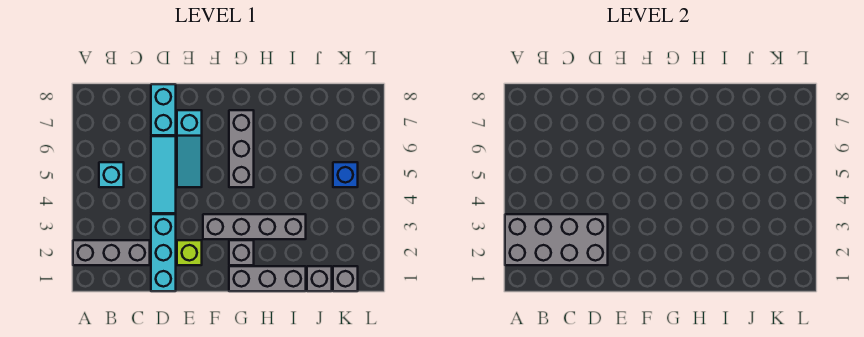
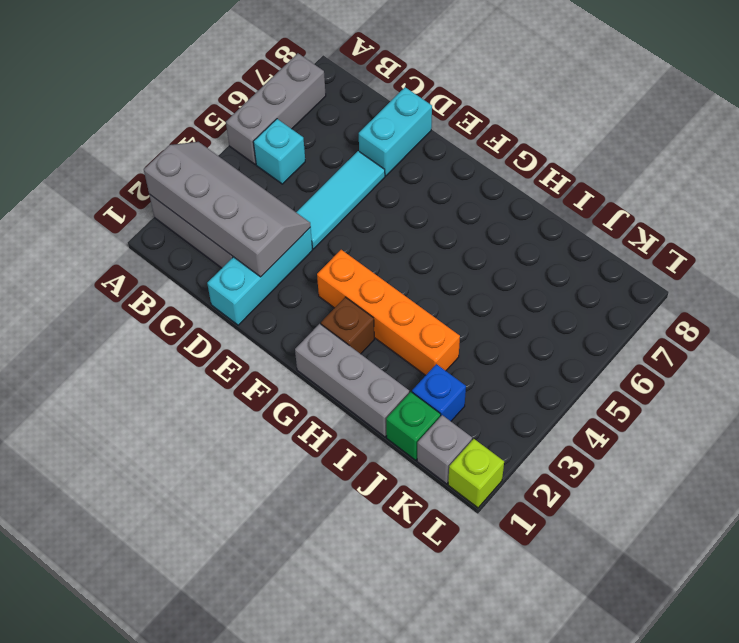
grey brick A2:D3 level 2 -> grey slope A2:D3 level 2 top 2
lime brick E2 level 1 -> lime brick L1 level 1
cyan slope E5:E7 level 1 top 7 -> none
grey brick F3:I3 level 1 -> orange brick F3:I3 level 1
grey brick G2 level 1 -> brown brick G2 level 1
grey brick G5:G7 level 1 -> grey brick A5:A7 level 1
grey brick J1 level 1 -> green brick J1 level 1
blue brick K5 level 1 -> blue brick J2 level 1

